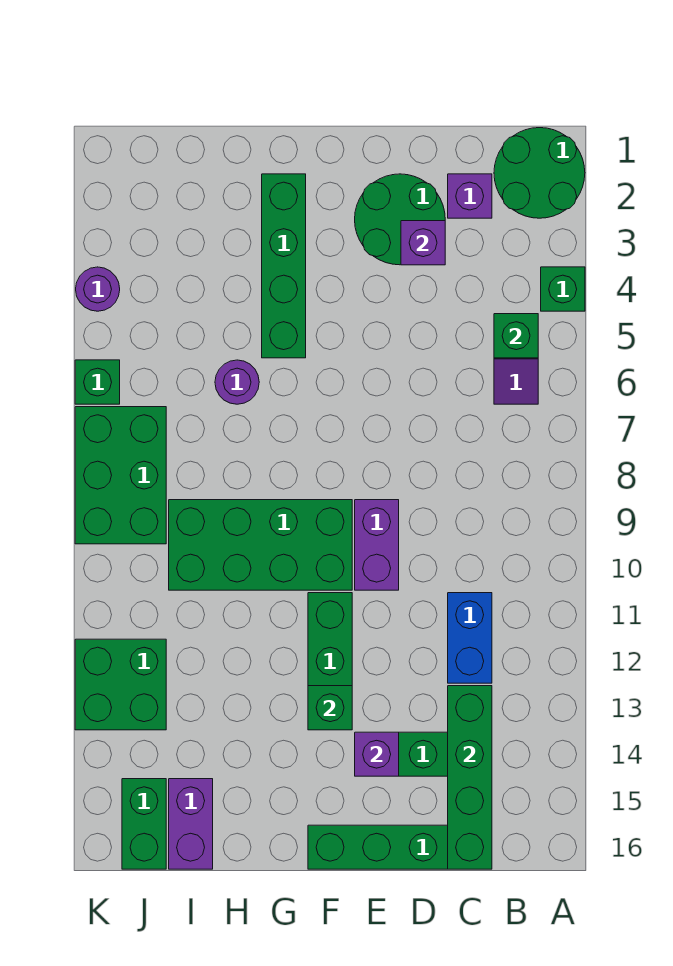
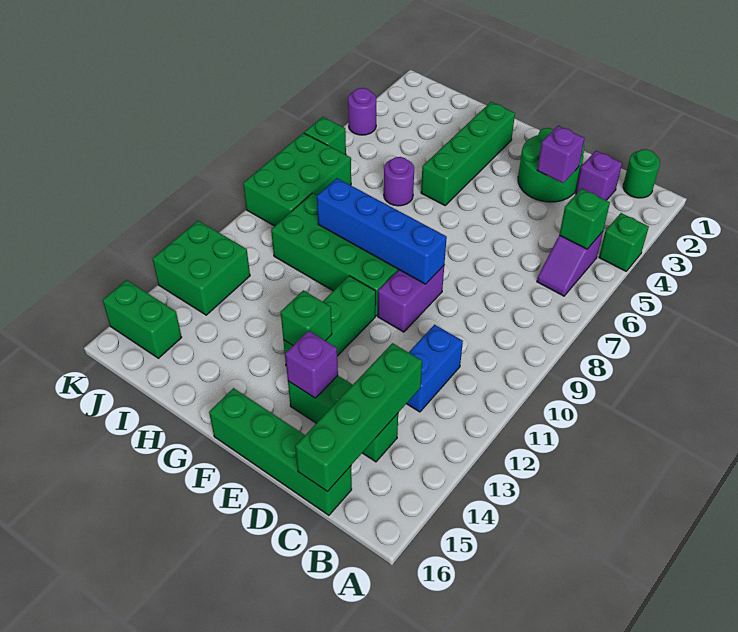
green round brick A1:B2 level 1 -> green round brick B1 level 1
none -> blue brick E9:H9 level 2
purple brick I15:I16 level 1 -> none
green brick J15:J16 level 1 -> green brick J15:K15 level 1

